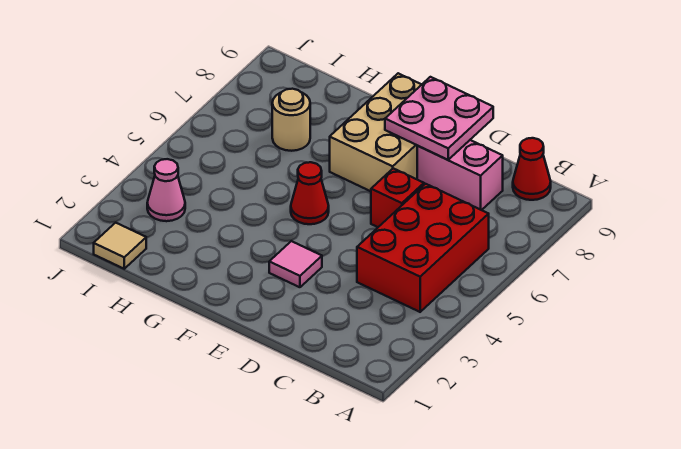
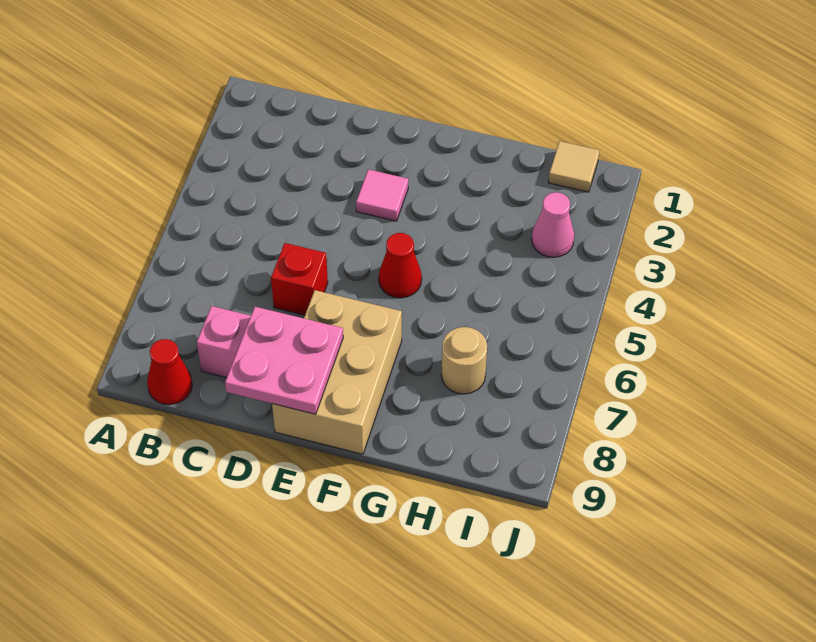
red brick B4:C6 level 1 -> none

